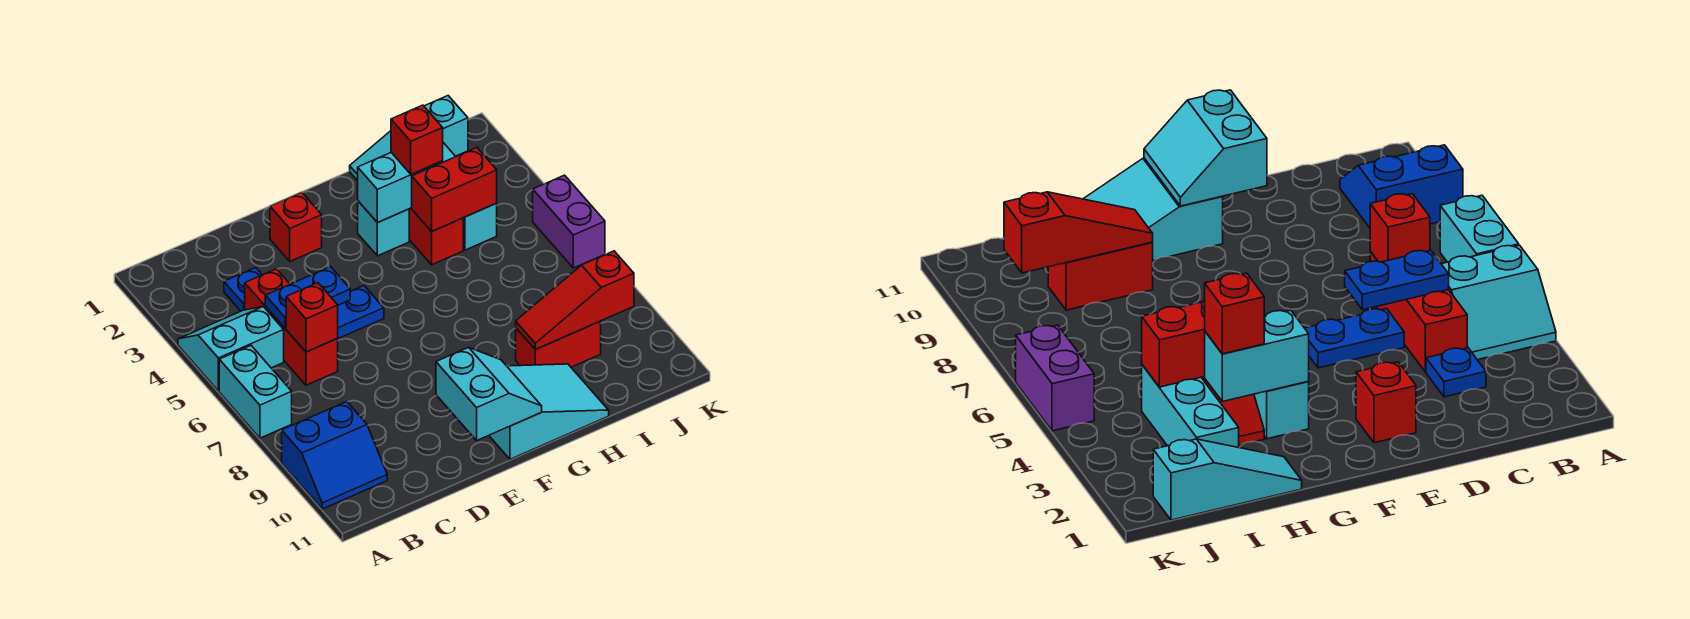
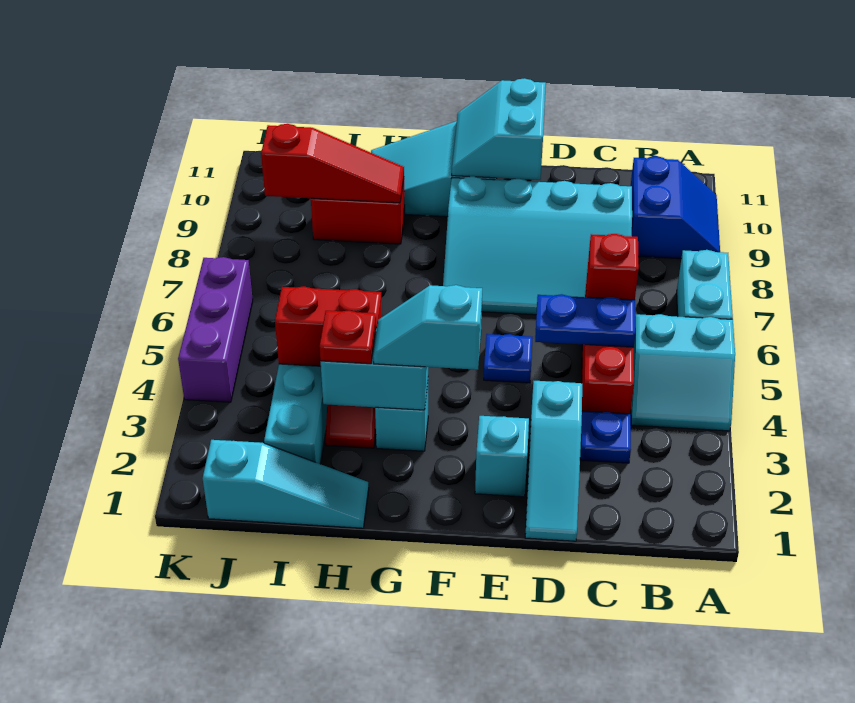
blue slope A9:B10 level 1 top 9 -> blue slope A9:B10 level 1 top B
none -> cyan slope C7:F9 level 1 top 9
none -> cyan slope D1:D3 level 1 top 3
blue plate D5:E5 level 1 -> blue plate E5 level 1
red brick E2 level 1 -> cyan brick E2 level 1
none -> cyan slope F3:G3 level 3 top F
red brick H3 level 3 -> red plate H3 level 3
purple brick K5:K6 level 1 -> purple brick K4:K6 level 1

